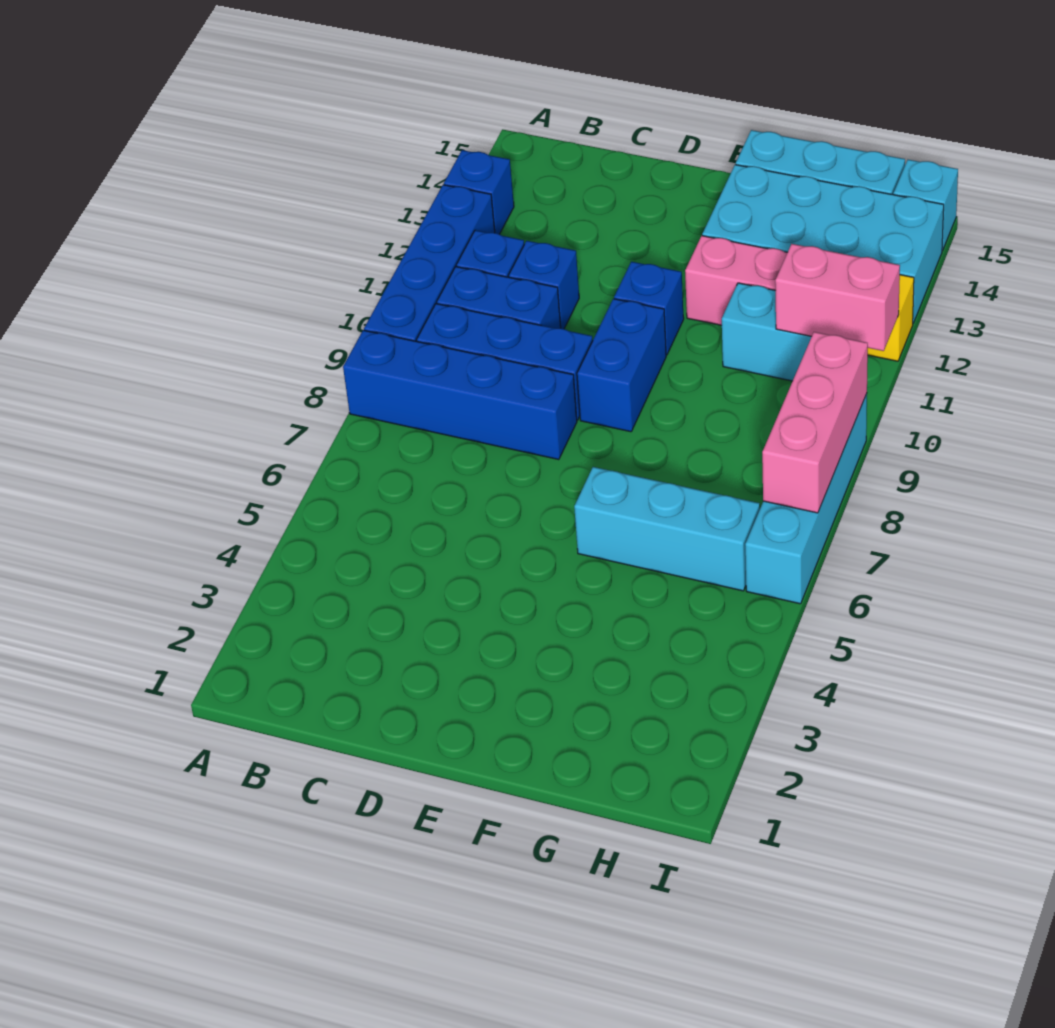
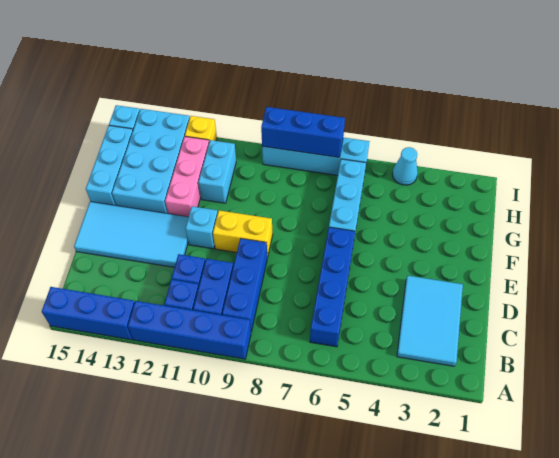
blue brick A8:D8 level 1 -> blue brick B6:E6 level 1
blue brick A13 level 1 -> blue brick A13:A15 level 1
none -> cyan tile B2:D3 level 1
none -> cyan tile D12:E15 level 1
blue brick E9:E10 level 1 -> yellow brick E9:E10 level 1
blue brick E11 level 1 -> cyan brick E11 level 1
pink brick H11:I11 level 2 -> none
none -> cyan cone I4 level 1
pink brick I7:I9 level 2 -> blue brick I7:I9 level 2

